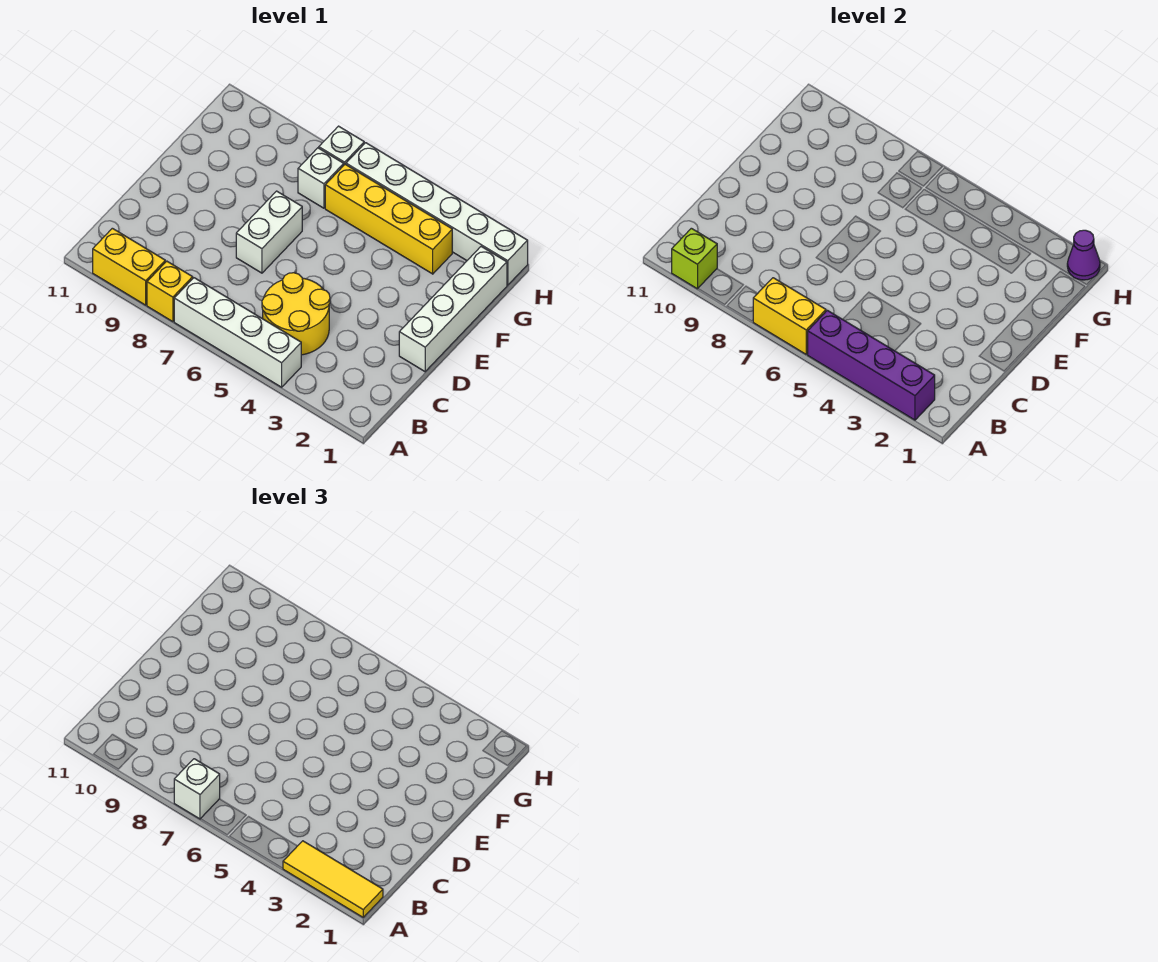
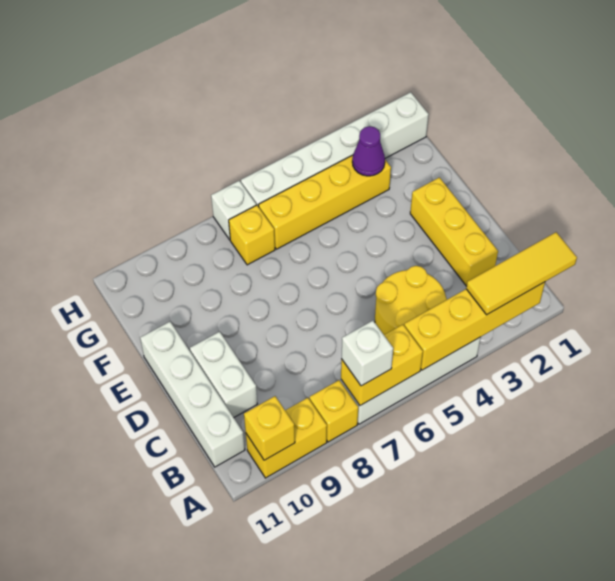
purple brick A2:A5 level 2 -> yellow brick A2:A5 level 2
lime brick A10 level 2 -> yellow brick A10 level 2
none -> yellow brick C2:E2 level 1
white brick D1:G1 level 1 -> white brick B11:E11 level 1
white brick D7:E7 level 1 -> white brick C10:D10 level 1
white brick G7 level 1 -> yellow brick G7 level 1
purple cone H1 level 2 -> purple cone G3 level 2

